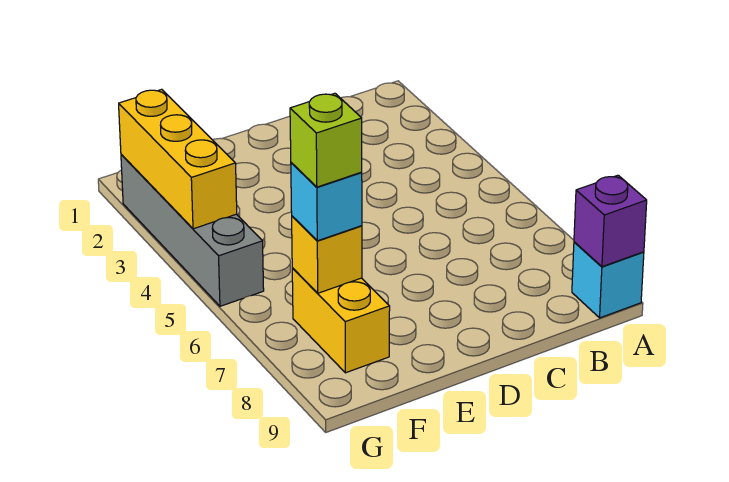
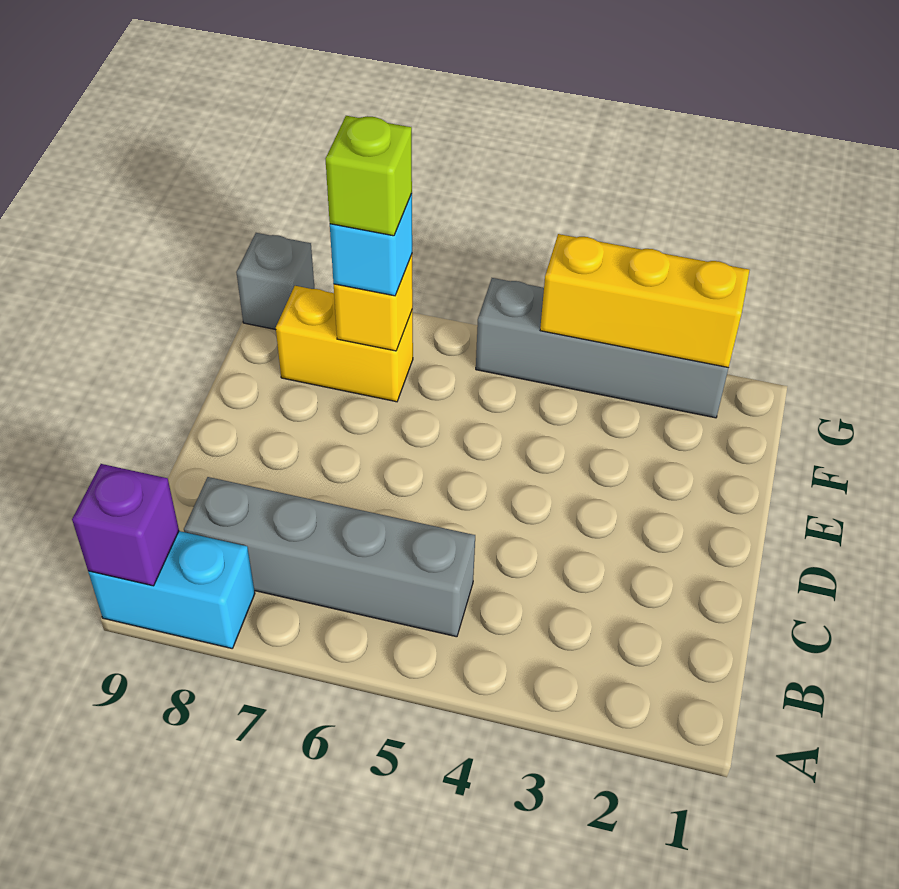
cyan brick A9 level 1 -> cyan brick A8:A9 level 1
none -> grey brick B5:B8 level 1
none -> grey brick G9 level 1

